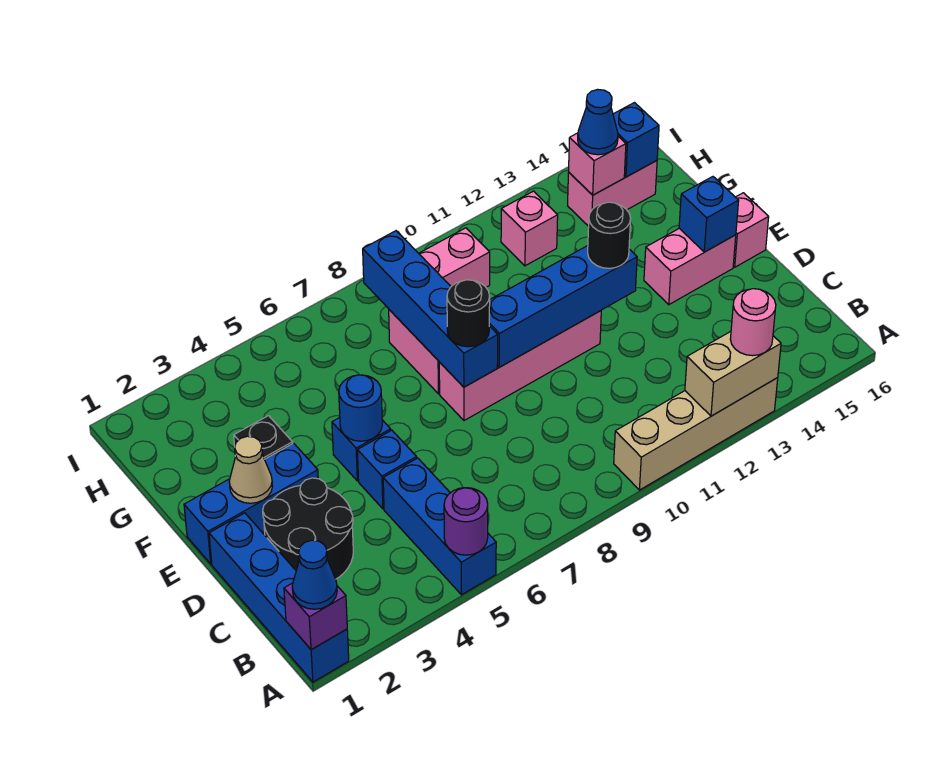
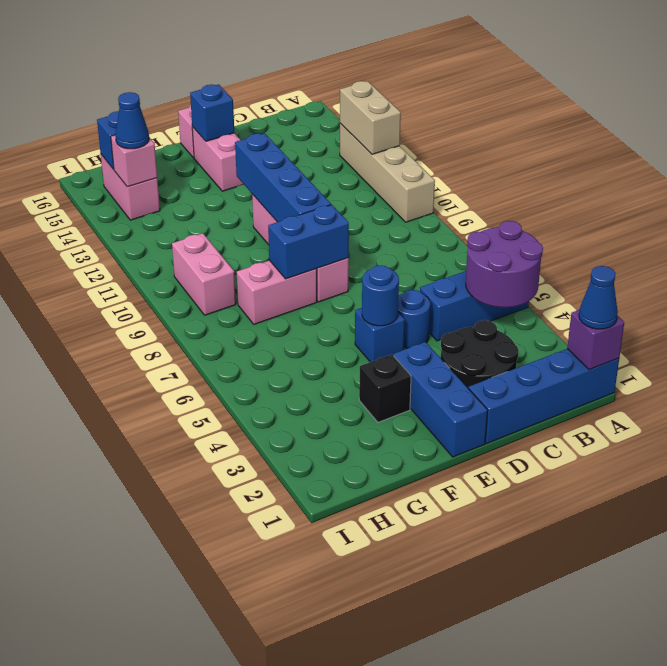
purple round brick A5 level 2 -> purple round brick A4:B5 level 2
pink round brick A13 level 3 -> none
blue brick D5 level 1 -> blue round brick D5 level 1
tan cone E2 level 2 -> none
blue brick E8:H8 level 2 -> blue brick E8:F8 level 2
black round brick E8 level 3 -> none
black round brick E12 level 3 -> none
pink brick H12 level 1 -> none

